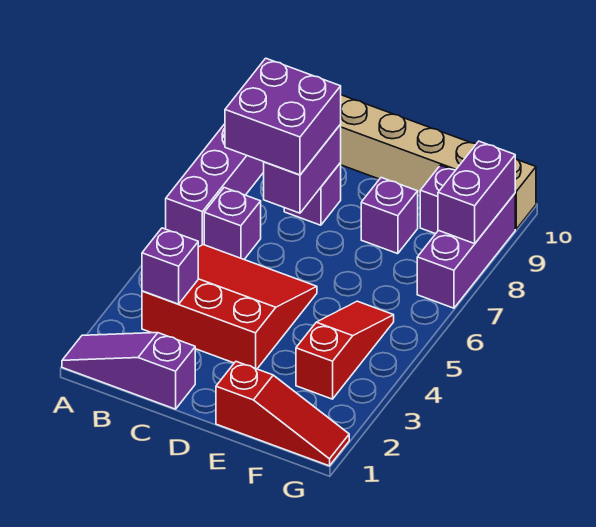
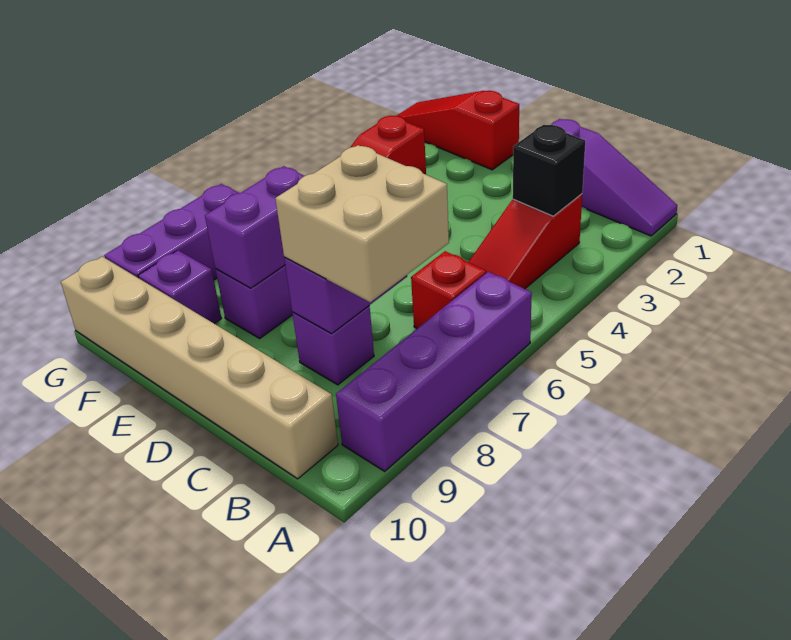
red slope B3:D5 level 1 top 3 -> red slope B3:B5 level 1 top 3
purple brick B3 level 2 -> black brick B3 level 2
purple brick B6 level 1 -> red brick B6 level 1
purple brick B7:C8 level 3 -> tan brick B7:C8 level 3
purple brick G8:G9 level 2 -> purple brick E7:E8 level 2

